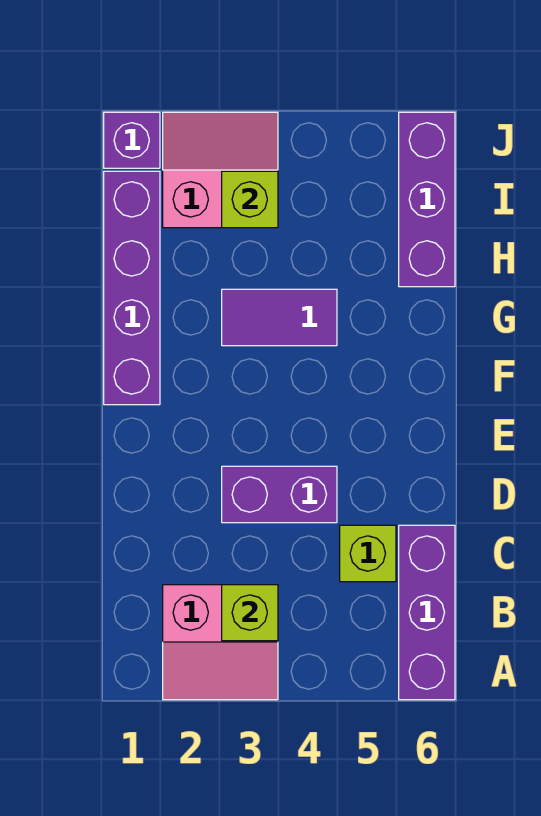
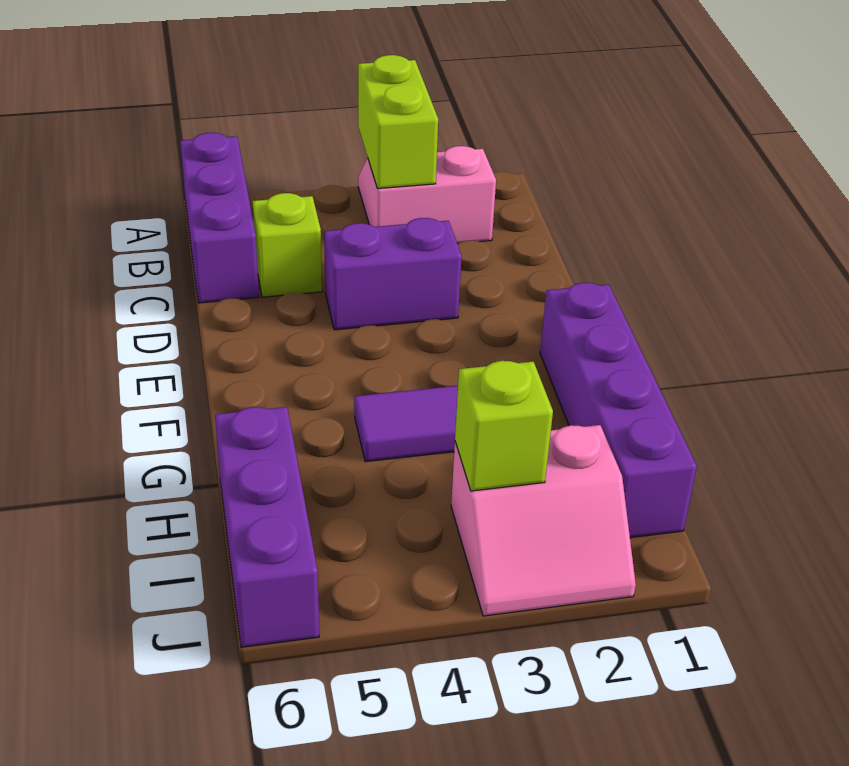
lime brick B3 level 2 -> lime brick A3:B3 level 2
purple brick J1 level 1 -> none

